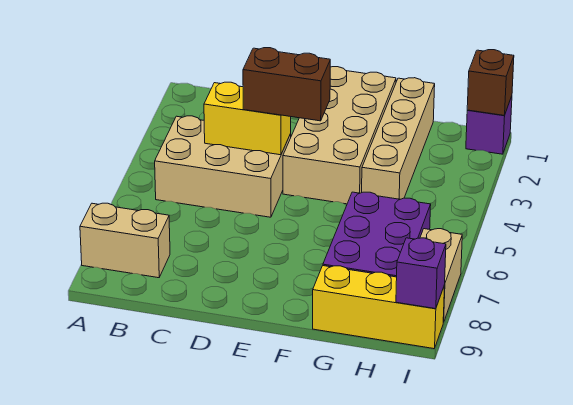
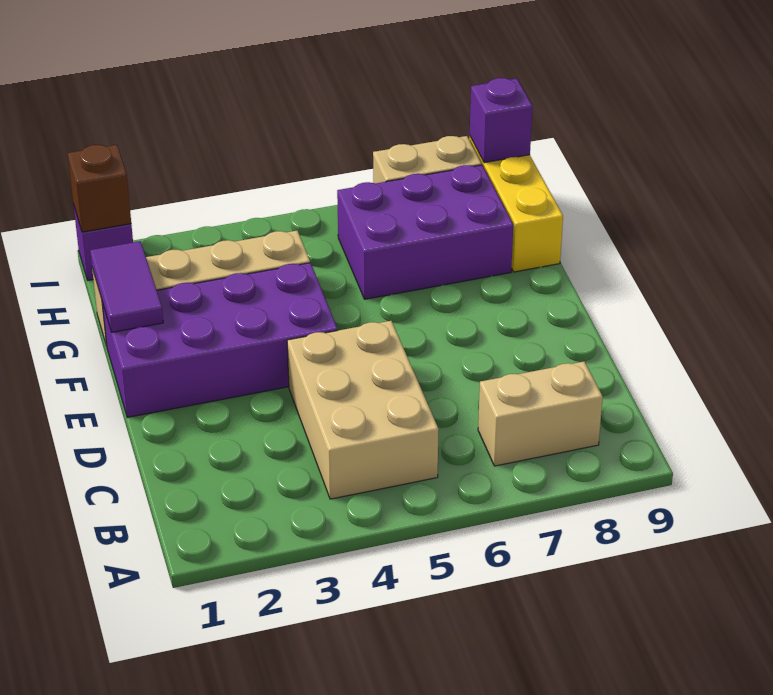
tan brick A8:B8 level 1 -> tan brick B7:B8 level 1
yellow brick C4:D4 level 2 -> none
brown brick D4:E4 level 3 -> none
tan brick E1:F4 level 1 -> purple brick E1:F4 level 1
none -> purple tile F1:G1 level 2

